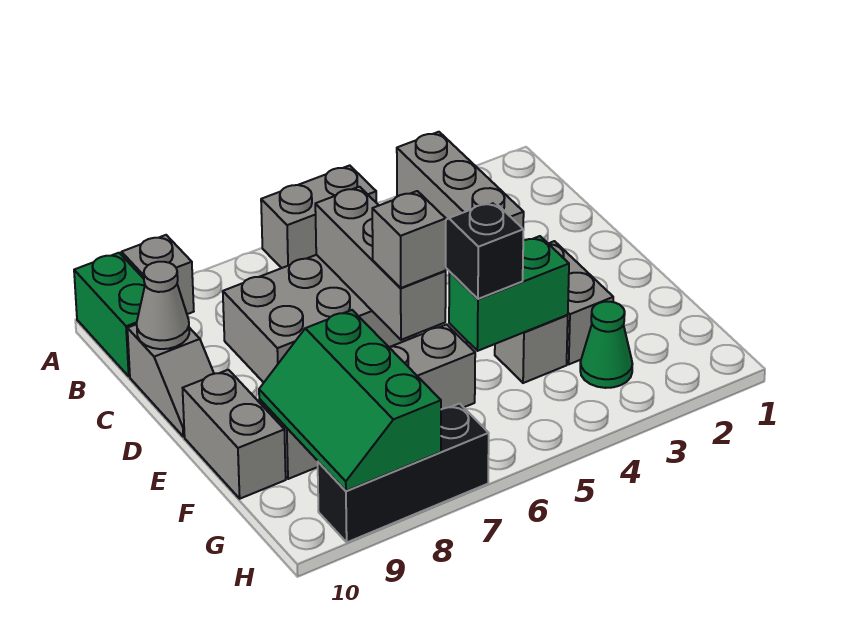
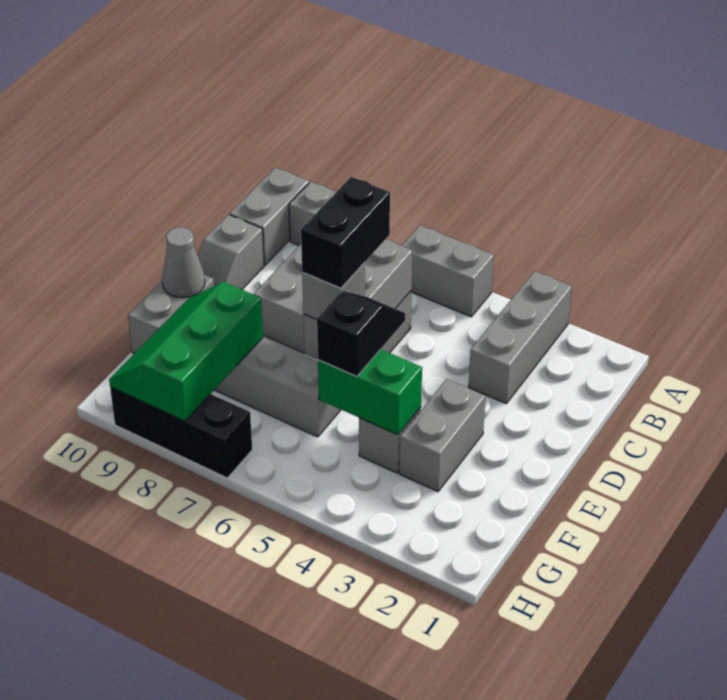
green brick A10:B10 level 1 -> grey brick A10:B10 level 1
grey cone C10 level 2 -> grey cone E10 level 2
none -> black brick D6:E6 level 4
green cone G3 level 1 -> none

